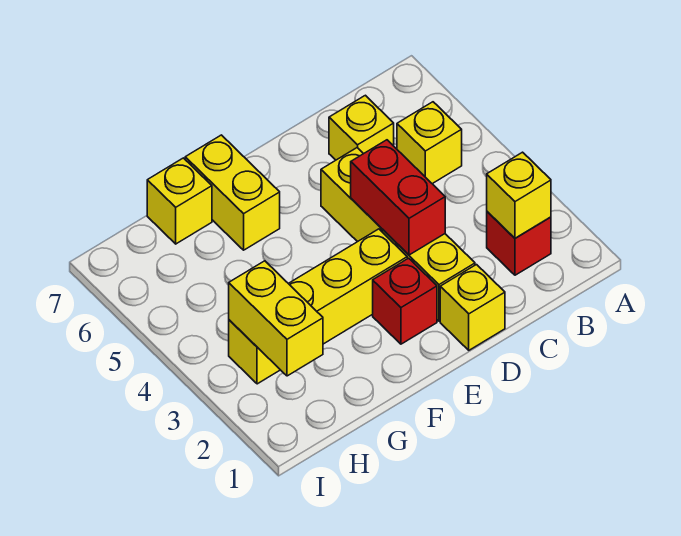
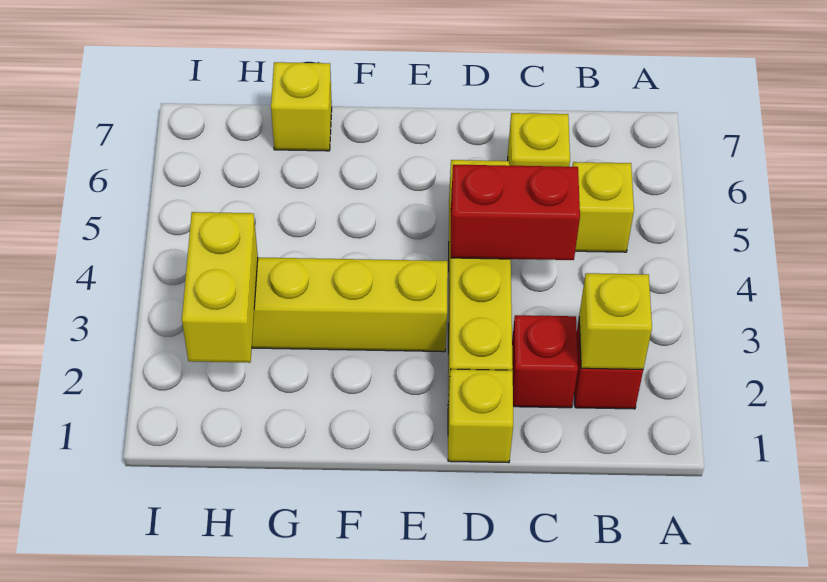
red brick D3:D4 level 2 -> red brick C4:D4 level 2
red brick E2 level 1 -> red brick C2 level 1
yellow brick F6:F7 level 1 -> none

